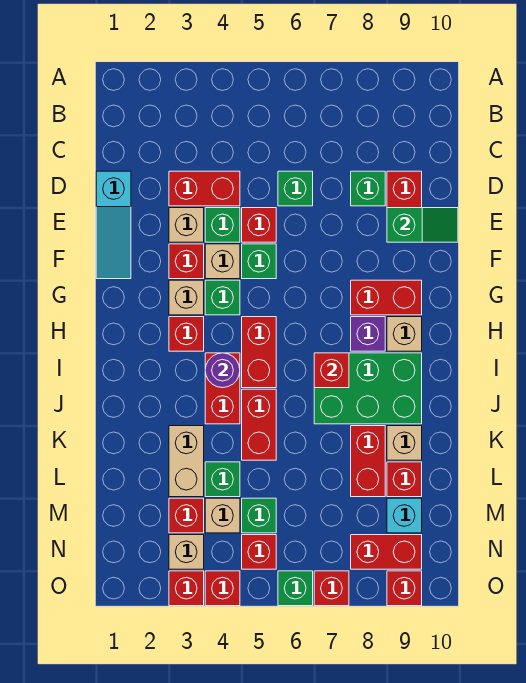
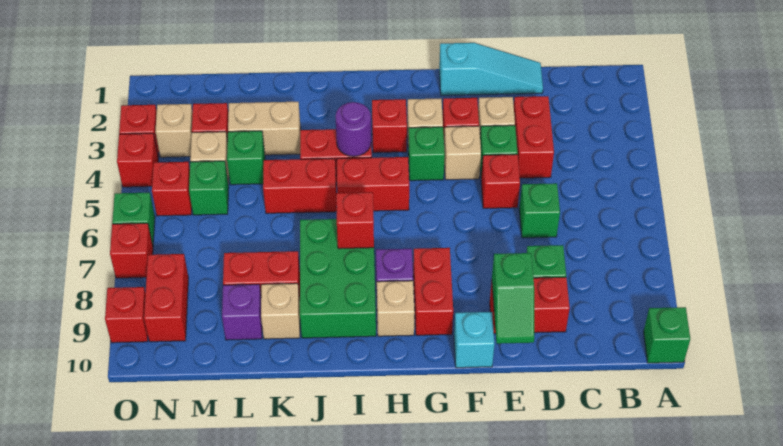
cyan slope D1:F1 level 1 top D -> cyan slope D1:F1 level 1 top F
green brick F5 level 1 -> green brick A10 level 1
red brick L9 level 1 -> purple brick L9 level 1
cyan brick M9 level 1 -> cyan brick F10 level 1

